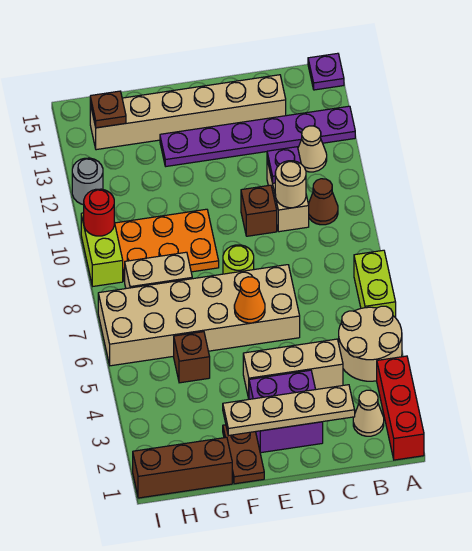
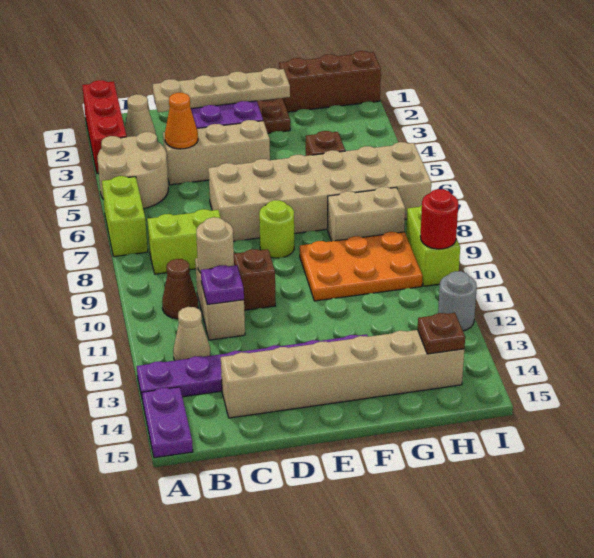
purple plate A15 level 1 -> purple plate A14:A15 level 1
none -> lime brick B8:C8 level 1
orange cone E6 level 2 -> orange cone C4 level 2

